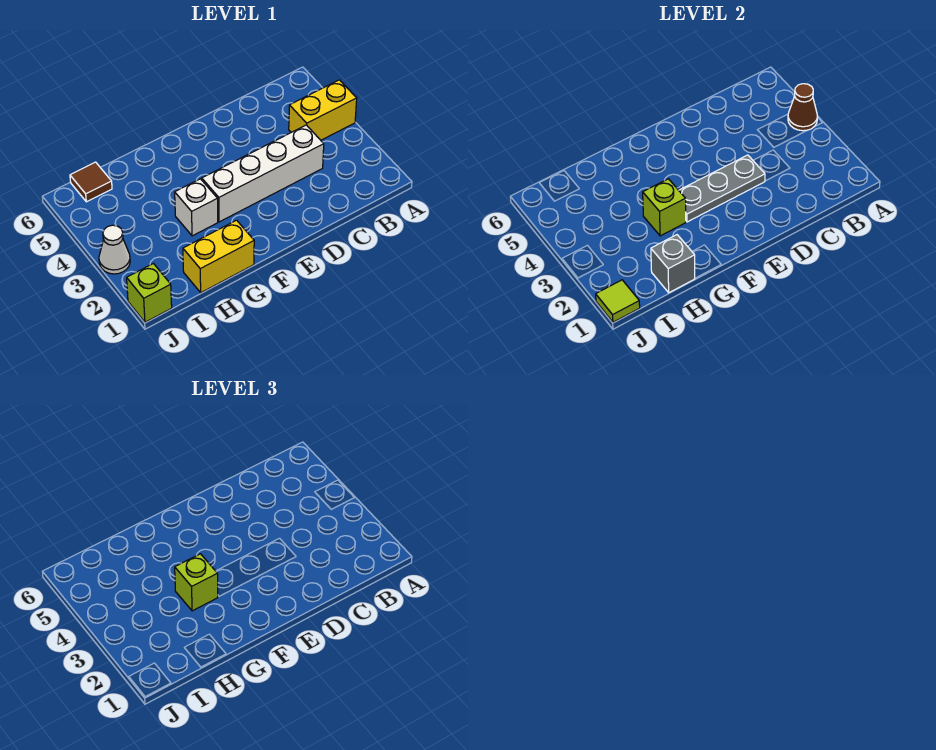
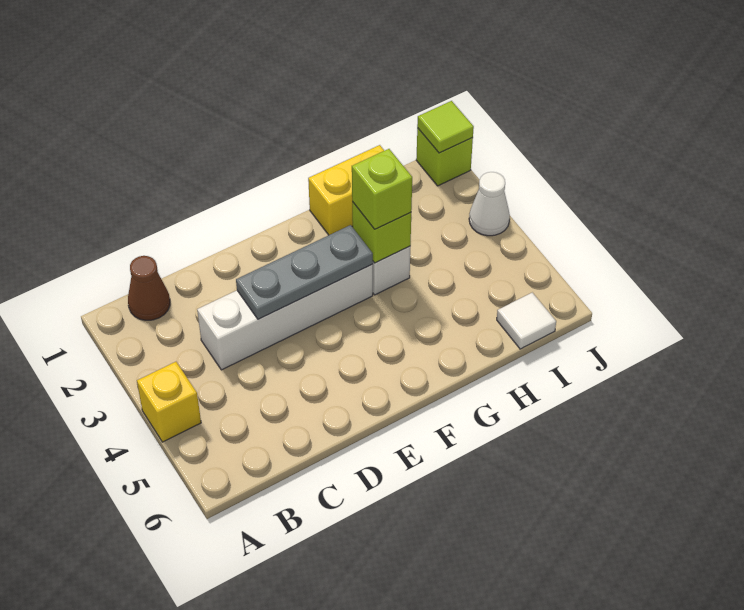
yellow brick A4:B4 level 1 -> yellow brick A4 level 1
brown cone A4 level 2 -> brown cone B1 level 1
grey brick H1 level 2 -> none
brown tile I6 level 1 -> white tile I6 level 1

